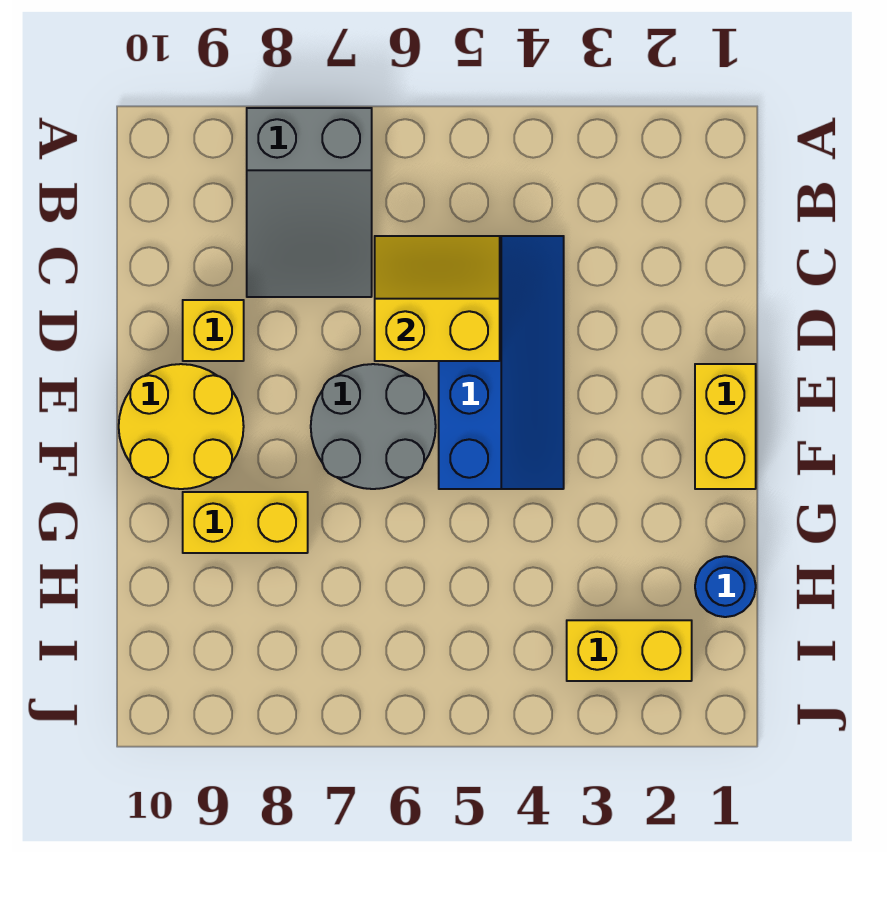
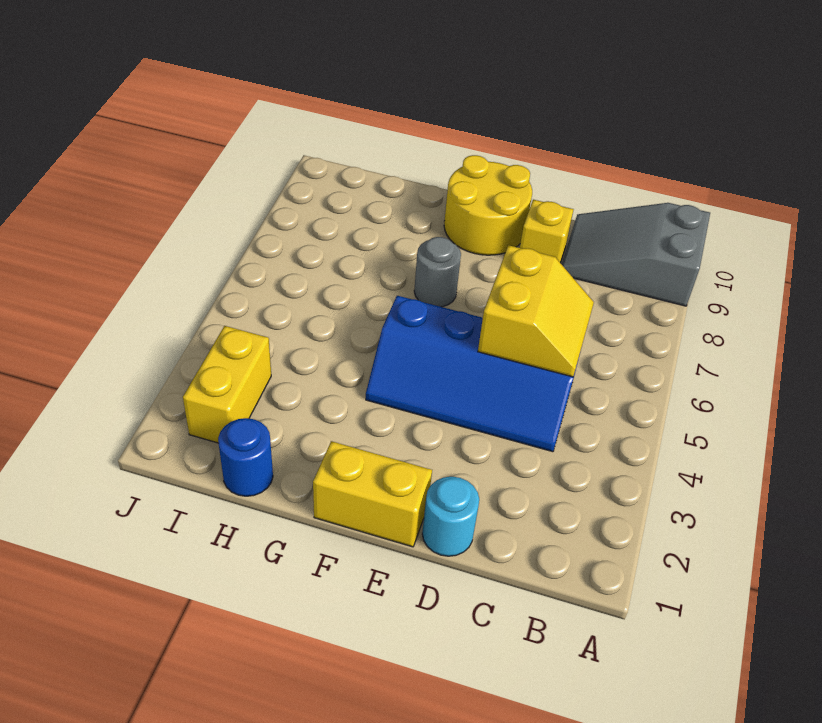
grey slope A7:C8 level 1 top A -> grey slope A9:C10 level 1 top A
none -> cyan round brick D1 level 1
grey round brick E6:F7 level 1 -> grey round brick F7 level 1
yellow brick G8:G9 level 1 -> none

